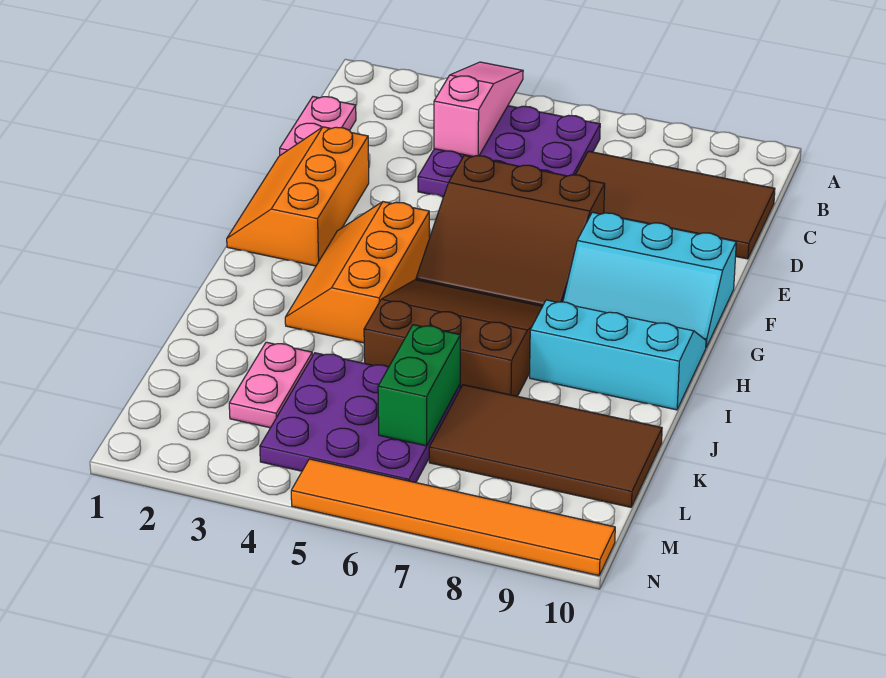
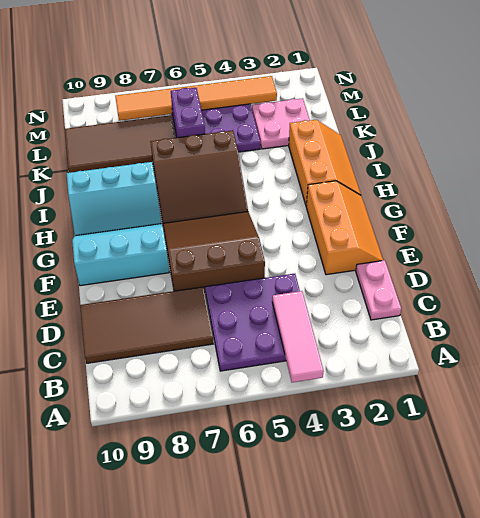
pink slope A4:C4 level 2 top C -> pink tile A4:C4 level 2
orange slope G3:I4 level 1 top 4 -> orange slope H1:J2 level 1 top 2
pink plate K3:L3 level 1 -> pink plate K2:L3 level 1
green brick K6:L6 level 2 -> purple brick K6:L6 level 2
orange tile N5:N10 level 1 -> orange tile M3:M8 level 2

